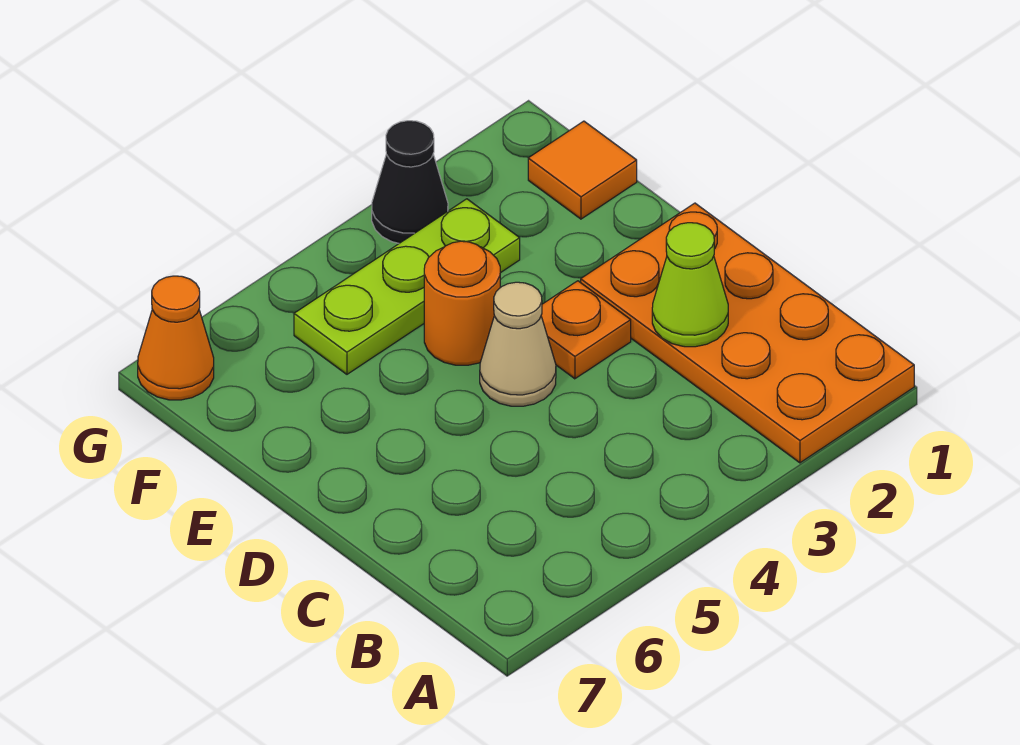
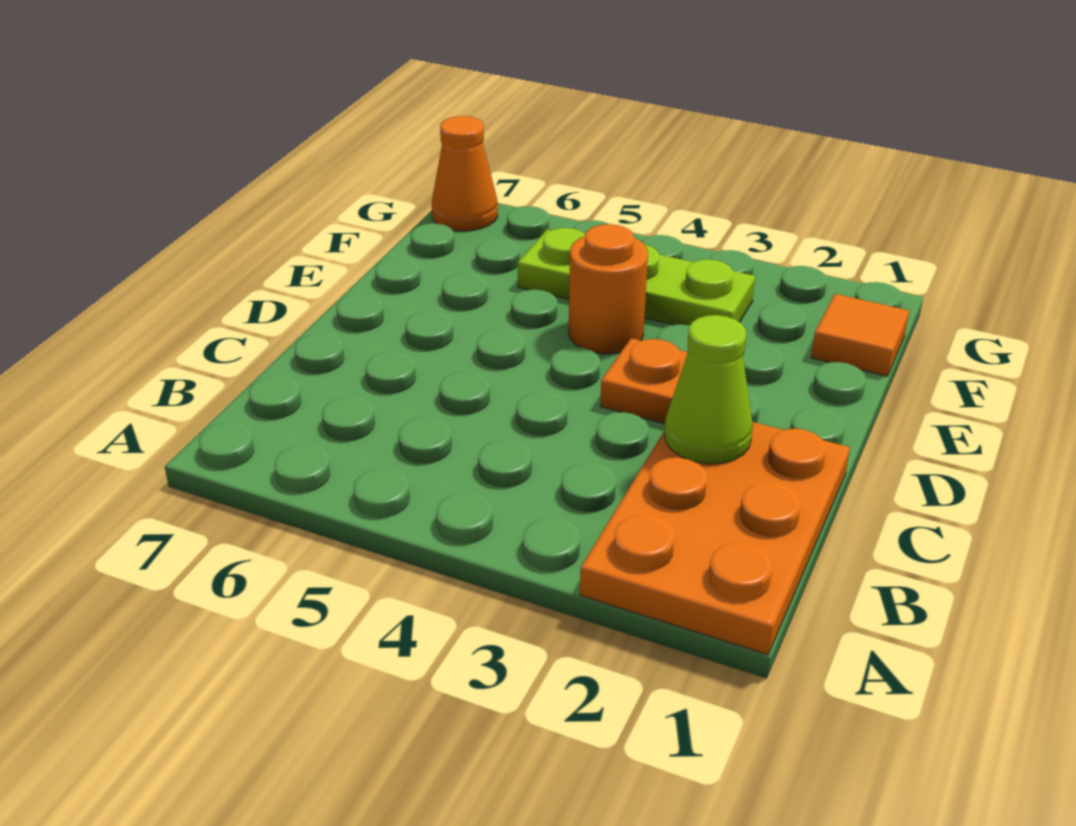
orange plate A1:D2 level 1 -> orange plate A1:C2 level 1
tan cone D4 level 1 -> none
black cone G3 level 1 -> none

